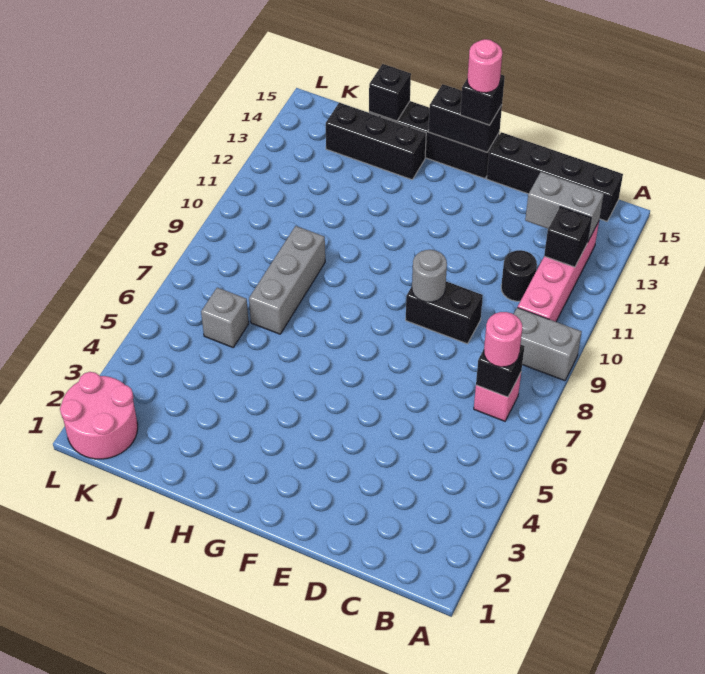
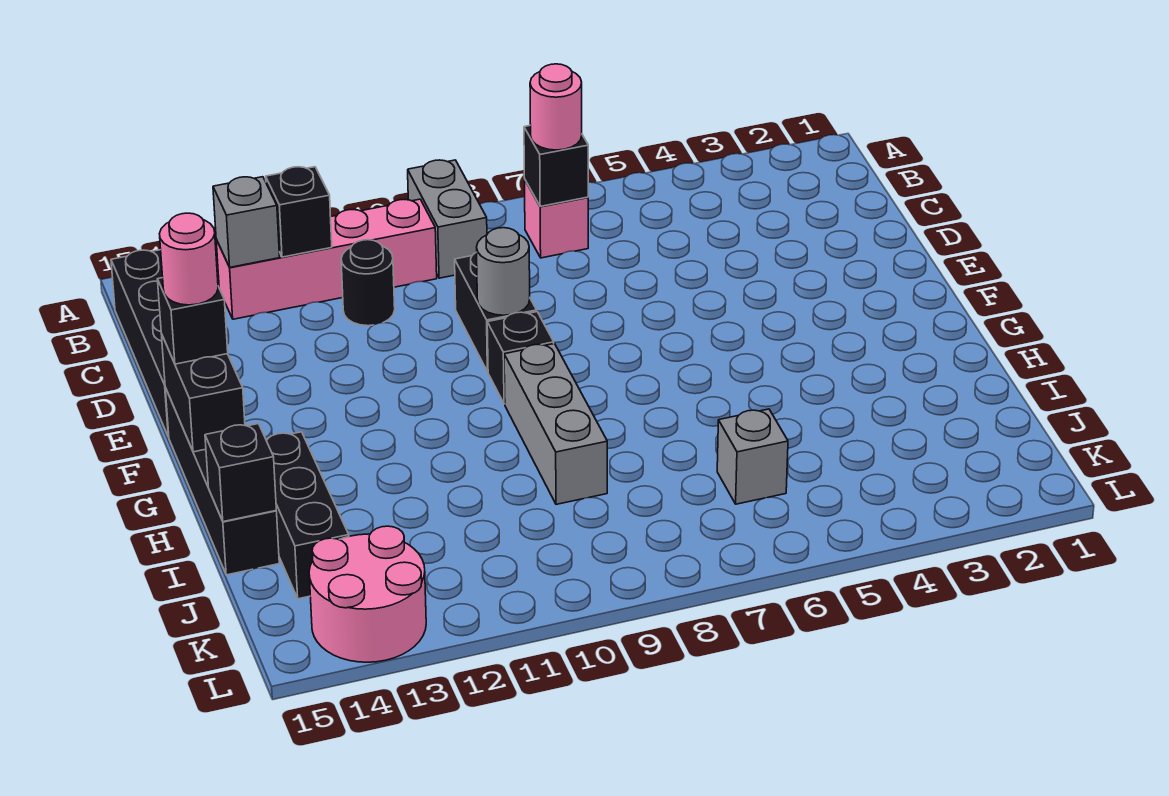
grey brick B13:C13 level 2 -> grey brick B13 level 2
none -> black brick F9 level 1
grey brick I7:I9 level 1 -> grey brick G9:I9 level 1
pink round brick K1:L2 level 1 -> pink round brick K13:L14 level 1

